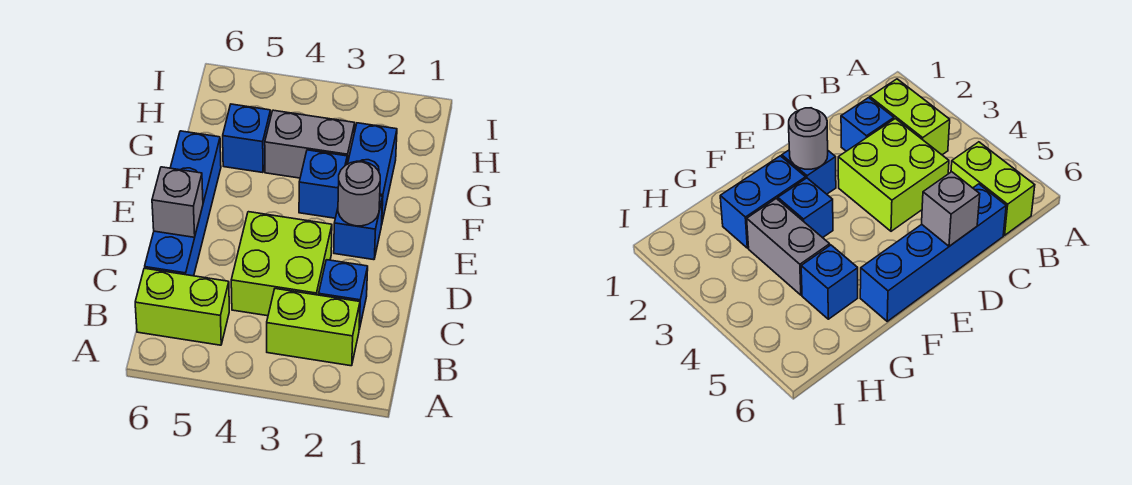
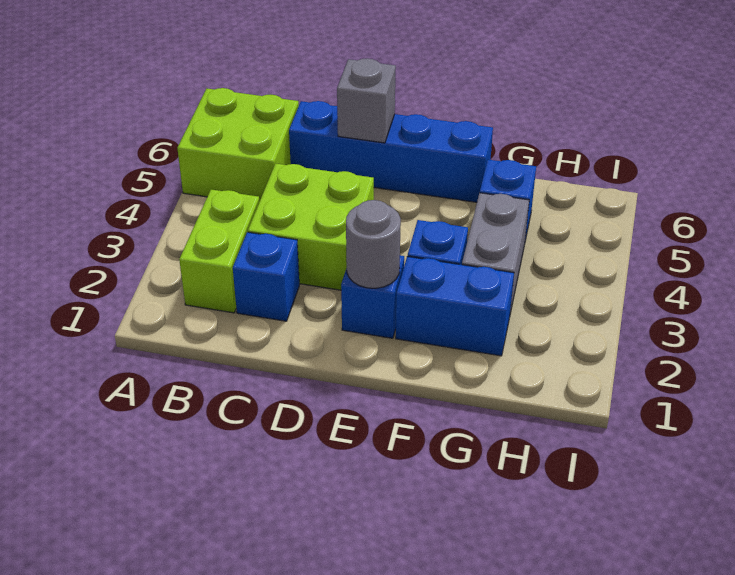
lime brick B5:B6 level 1 -> lime brick A5:B6 level 1

